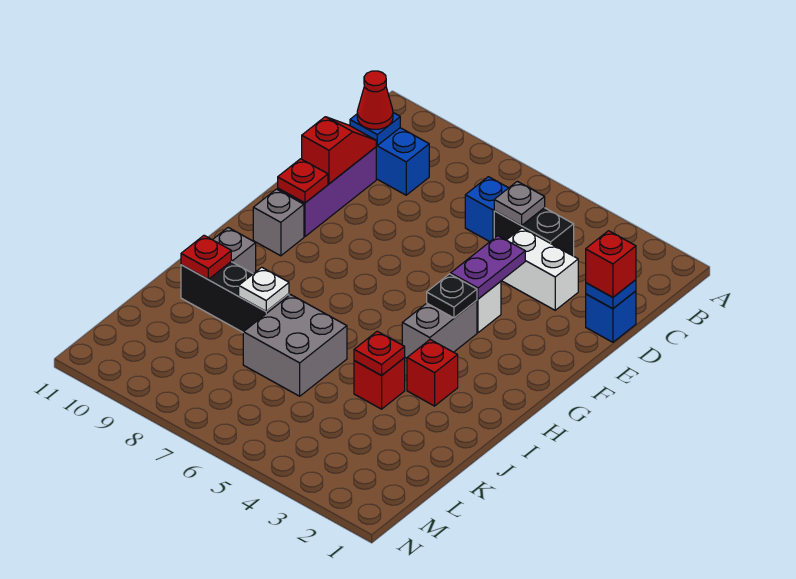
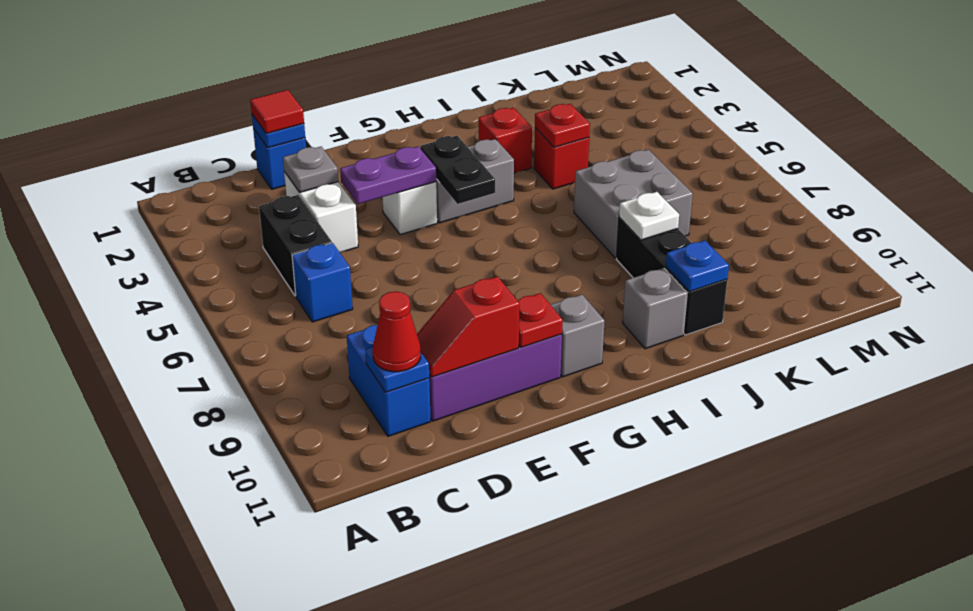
grey plate C5 level 2 -> grey plate D3 level 2
red brick D1 level 3 -> red tile D1 level 3
black plate G4 level 2 -> black plate G4:G5 level 2
red plate J10 level 2 -> blue plate J10 level 2

